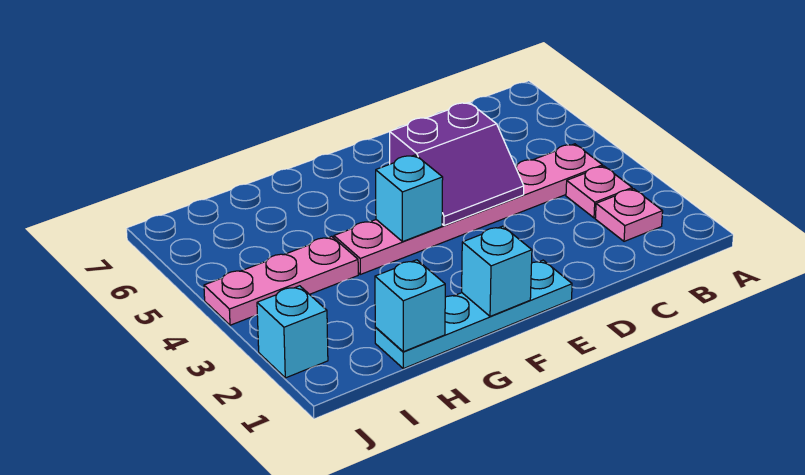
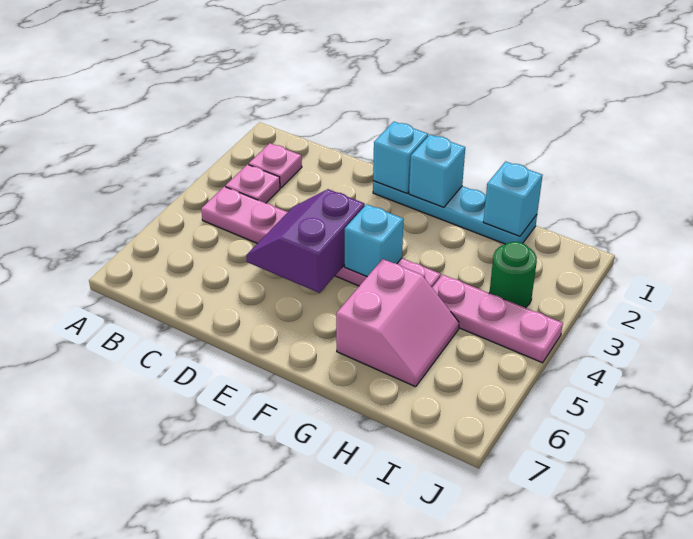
purple slope D4:E5 level 2 top 5 -> purple slope D4:E5 level 2 top E
none -> pink slope G5:H6 level 1 top G
none -> green round brick I3 level 1
cyan brick J2 level 1 -> cyan brick E1 level 2

